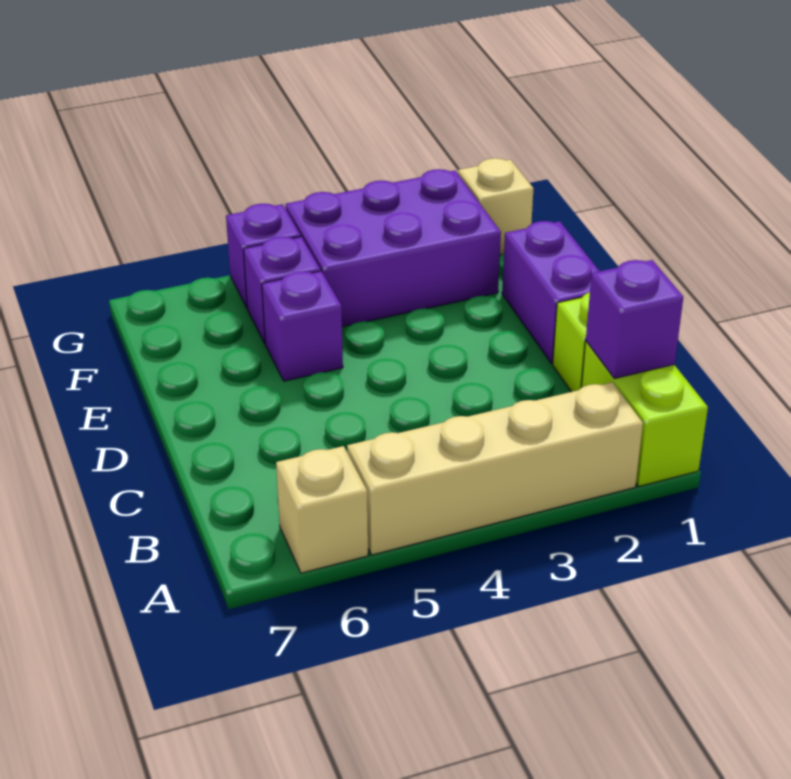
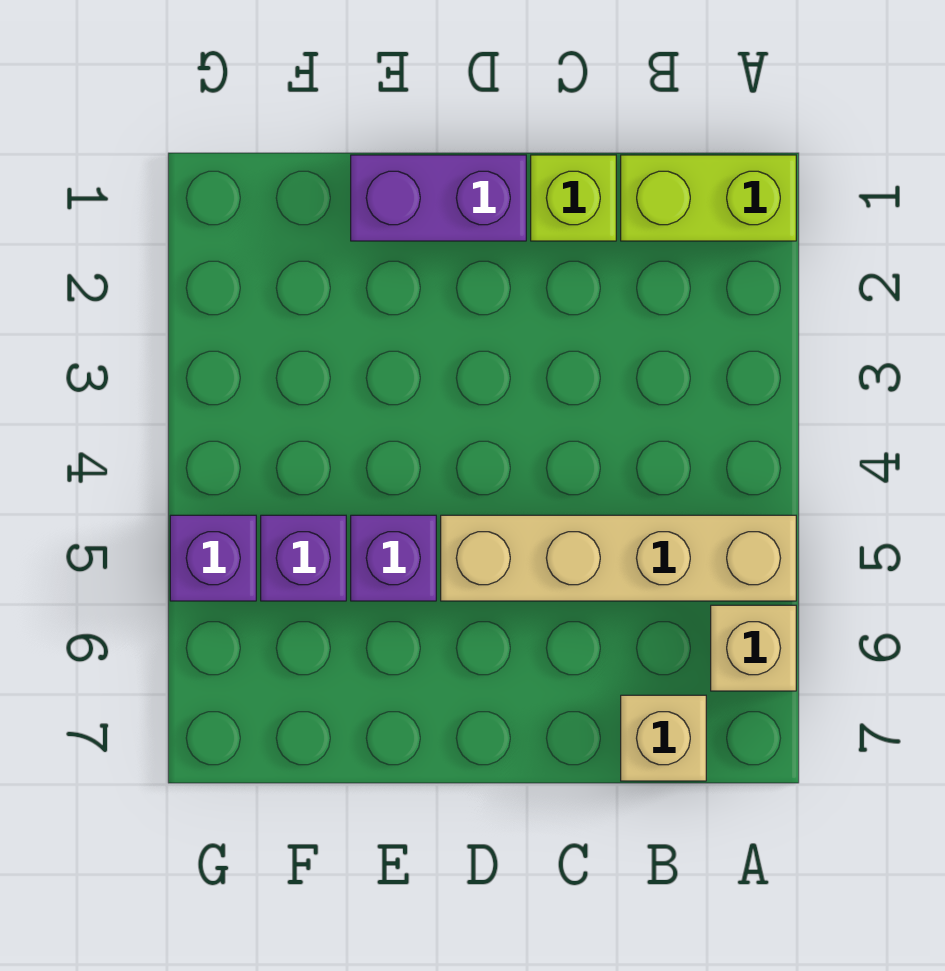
tan brick A2:A5 level 1 -> tan brick A5:D5 level 1
purple brick B1 level 2 -> none
purple brick F2:G4 level 1 -> none
tan brick G1 level 1 -> tan brick B7 level 1

